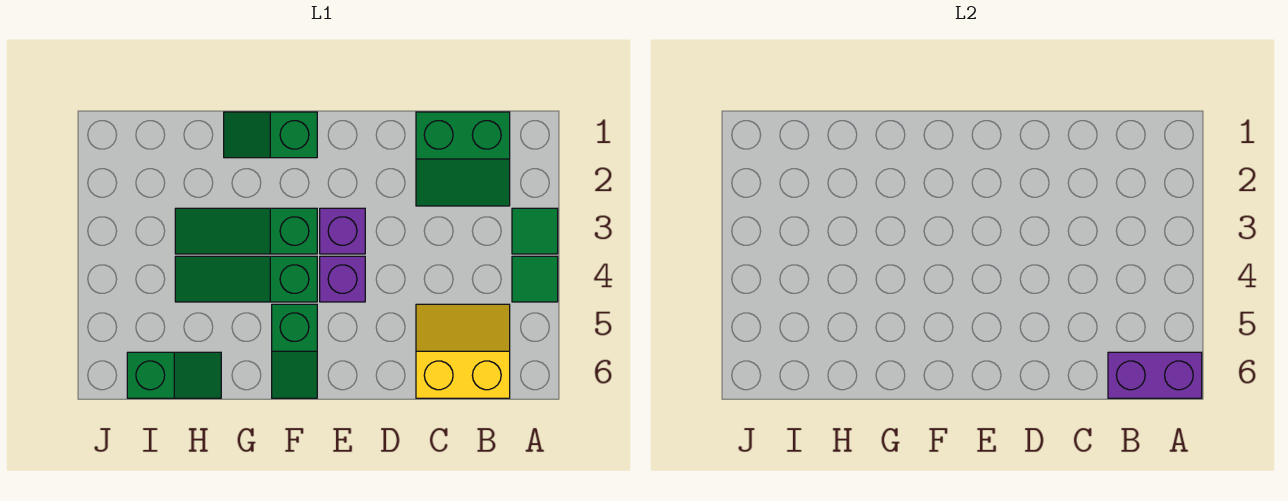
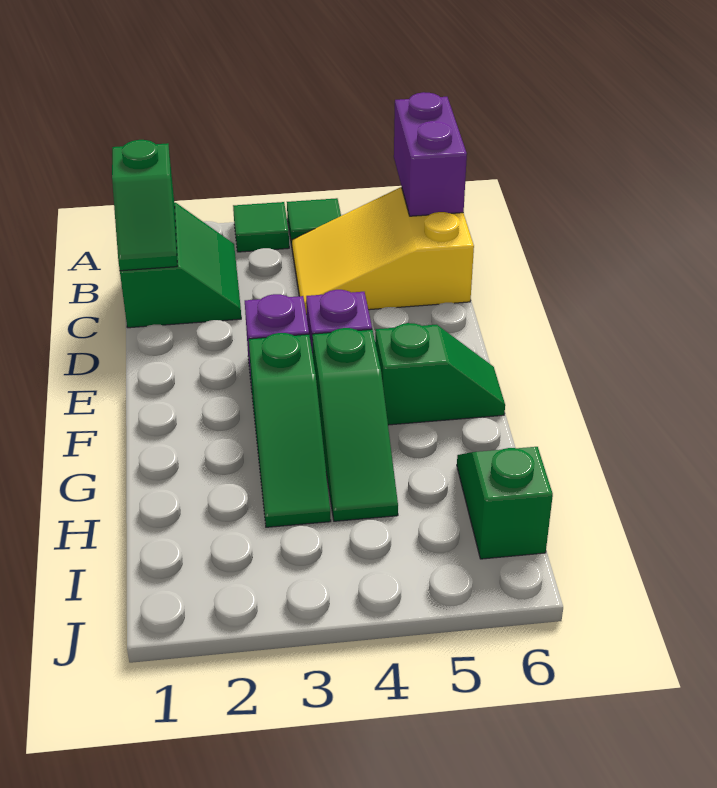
yellow slope B5:C6 level 1 top 6 -> yellow slope B4:C6 level 1 top 6
green slope F1:G1 level 1 top F -> green slope B1:C1 level 2 top B

